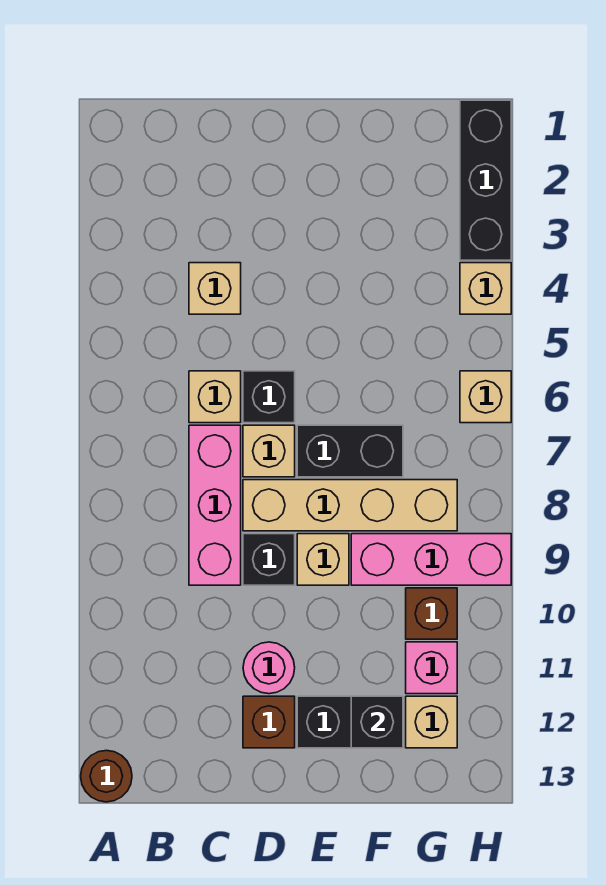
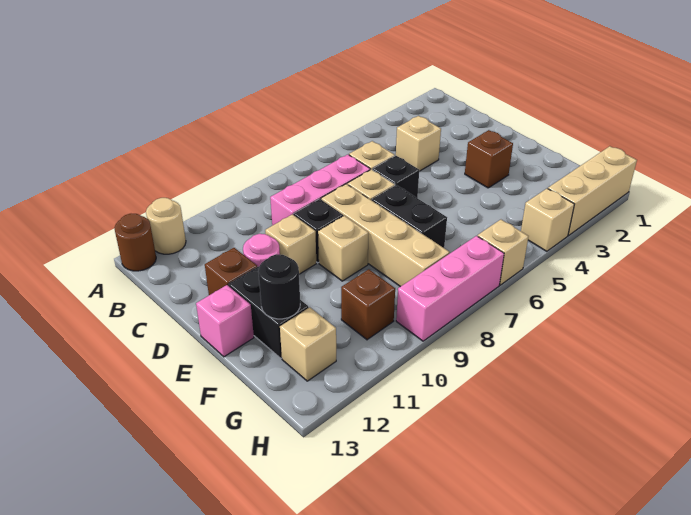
none -> tan round brick A12 level 1
none -> tan brick D10 level 1
none -> brown brick E3 level 1
pink brick F9:H9 level 1 -> pink brick H7:H9 level 1
black brick F12 level 2 -> black round brick F12 level 2
pink brick G11 level 1 -> pink brick E13 level 1
black brick H1:H3 level 1 -> tan brick H1:H3 level 1

